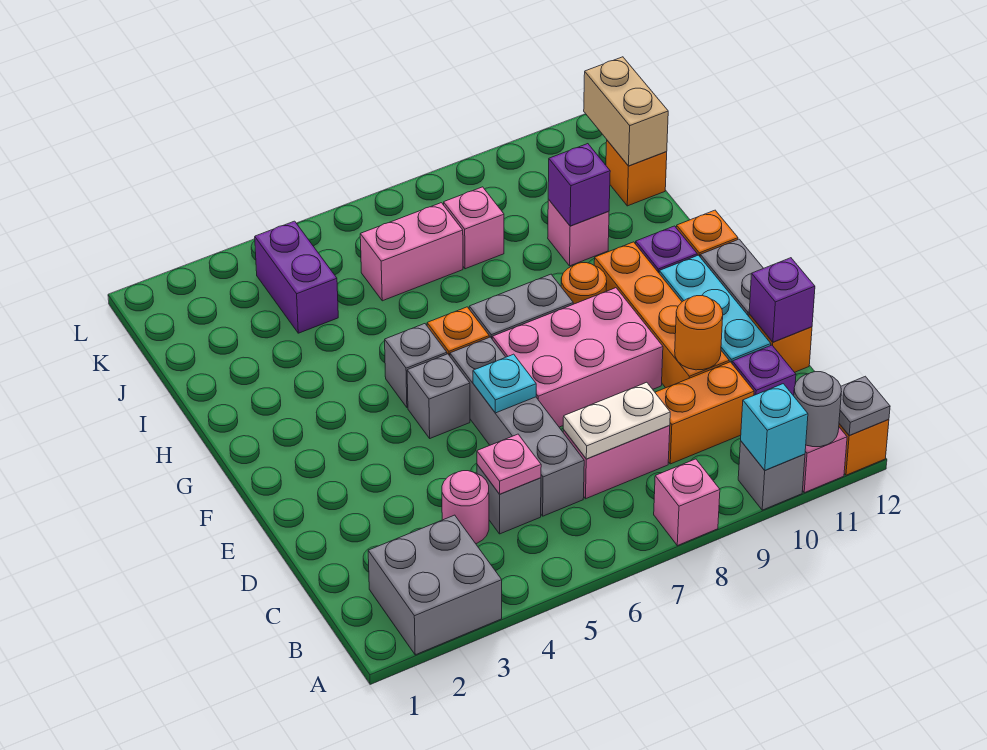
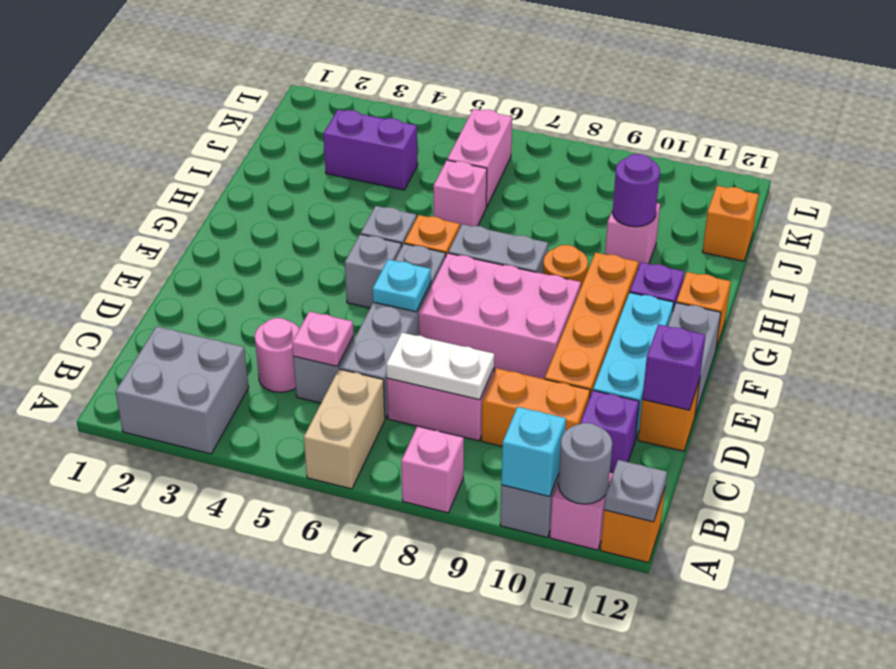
orange round brick D10 level 2 -> none
purple brick I10 level 2 -> purple round brick I10 level 2
purple brick J4:K4 level 1 -> purple brick J3:J4 level 1
pink brick J6:J7 level 1 -> pink brick J6:K6 level 1
pink brick J8 level 1 -> pink brick I6 level 1
tan brick J12:K12 level 2 -> tan brick A6:B6 level 1

